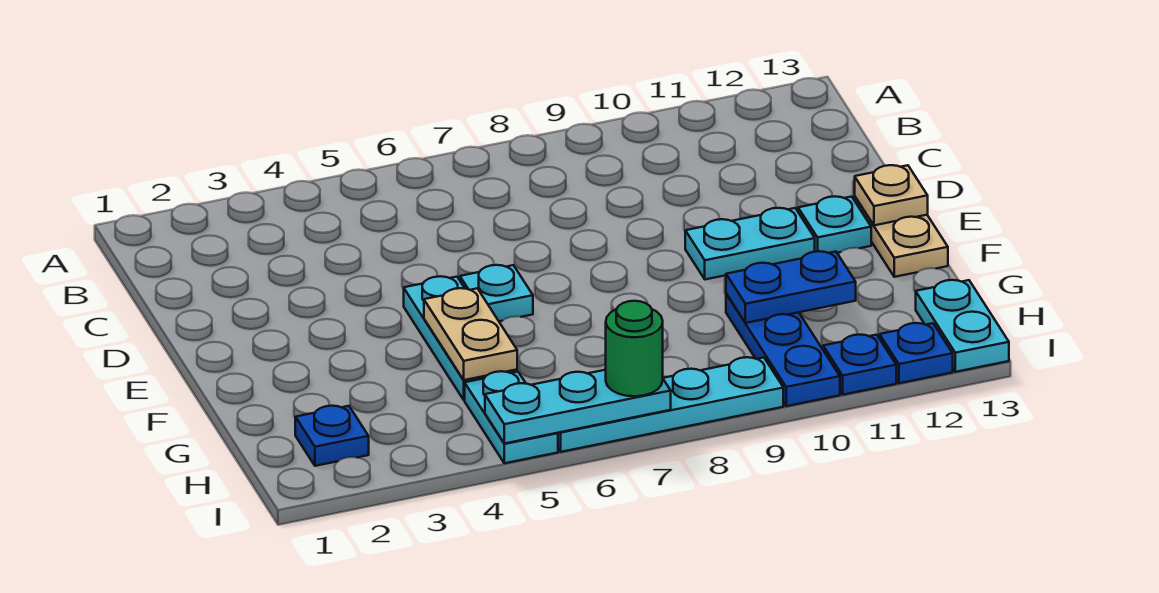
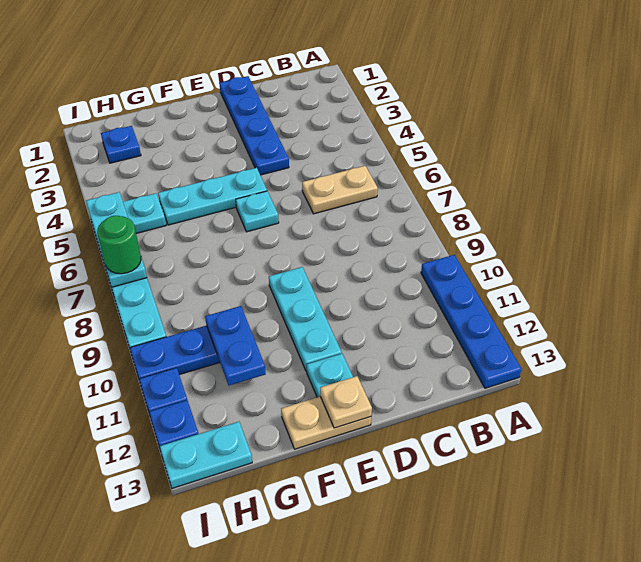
none -> blue plate A10:A13 level 1
none -> blue plate D1:D4 level 1
cyan plate E10:E11 level 1 -> cyan plate E9:E11 level 1
tan plate F5:G5 level 2 -> tan plate B6:C6 level 1

